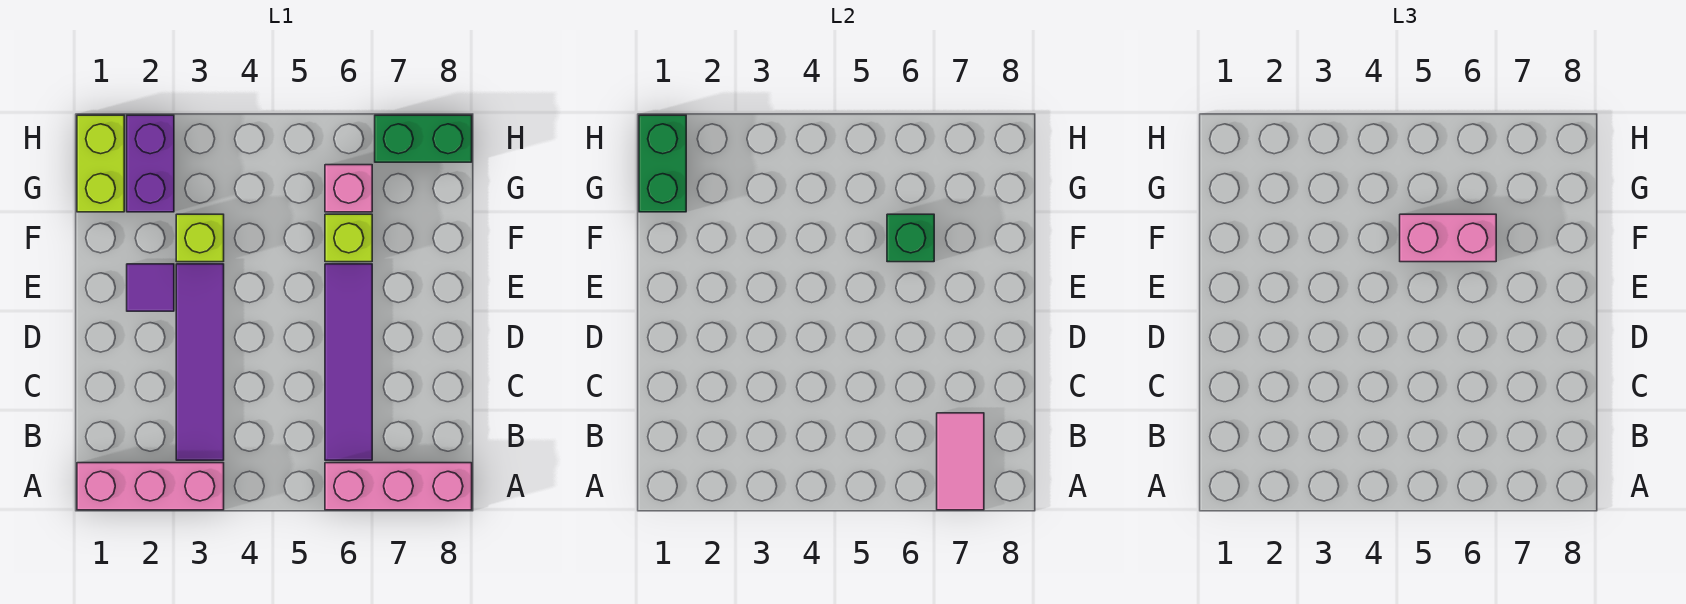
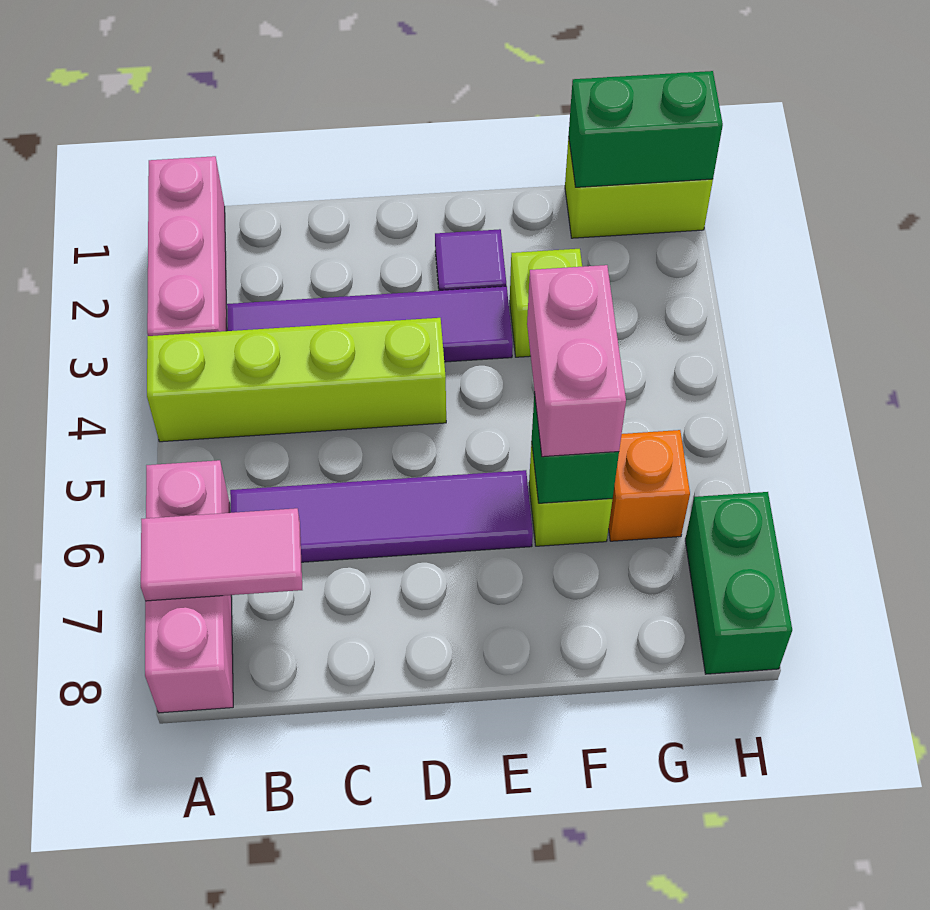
none -> lime brick A4:D4 level 1
purple brick G2:H2 level 1 -> none
pink brick G6 level 1 -> orange brick G6 level 1

